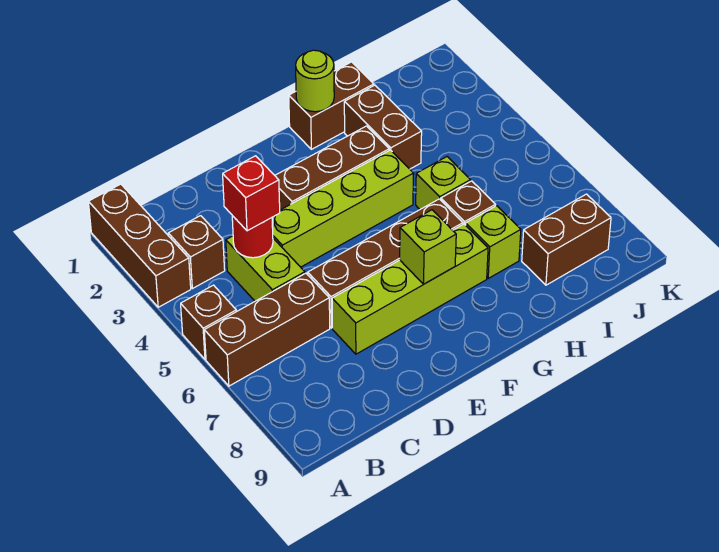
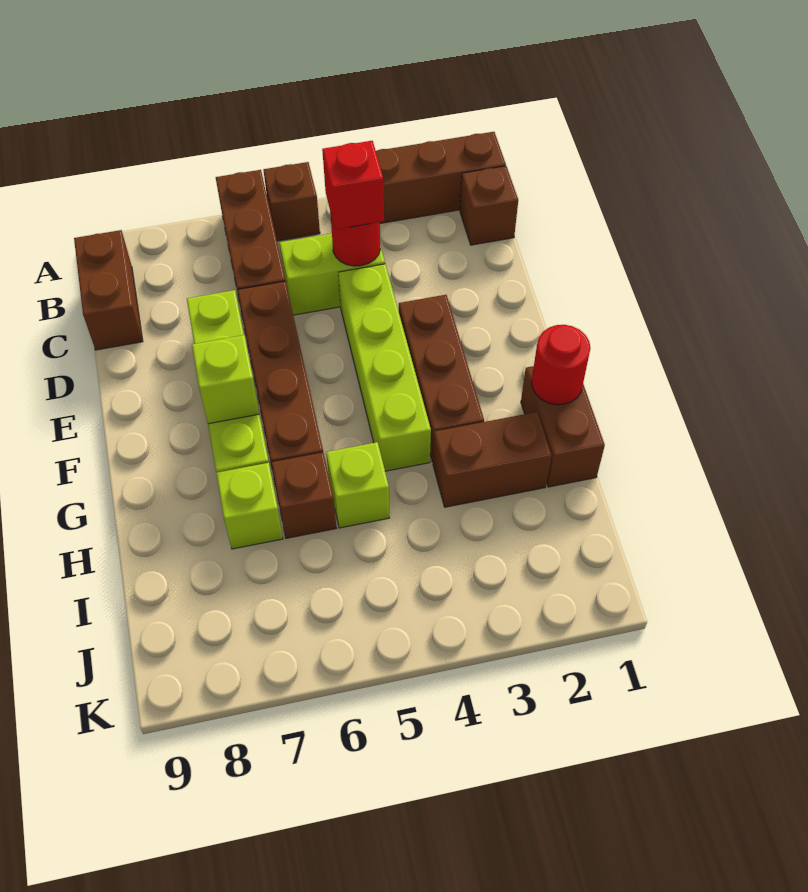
brown brick B3 level 1 -> brown brick B1 level 1
lime round brick G1 level 2 -> red round brick G1 level 2
brown brick I8:J8 level 1 -> brown brick B9:C9 level 1

